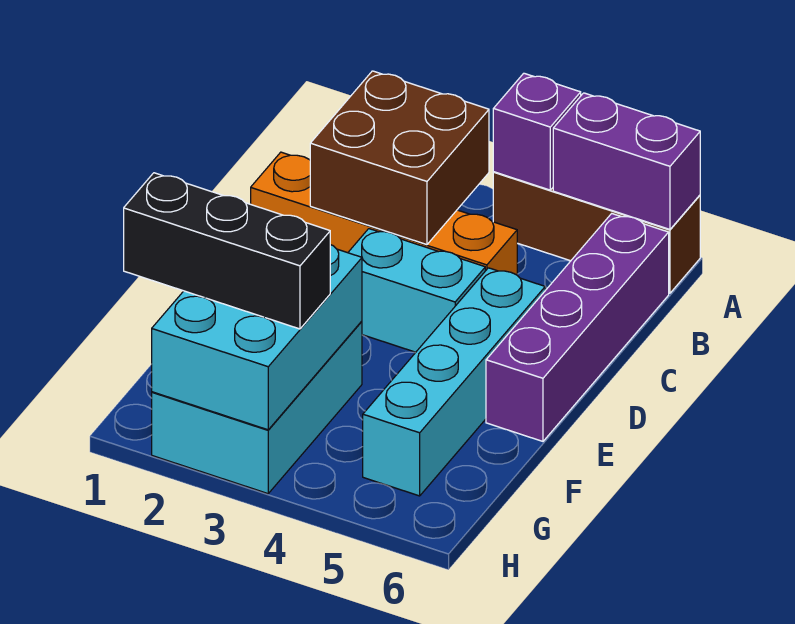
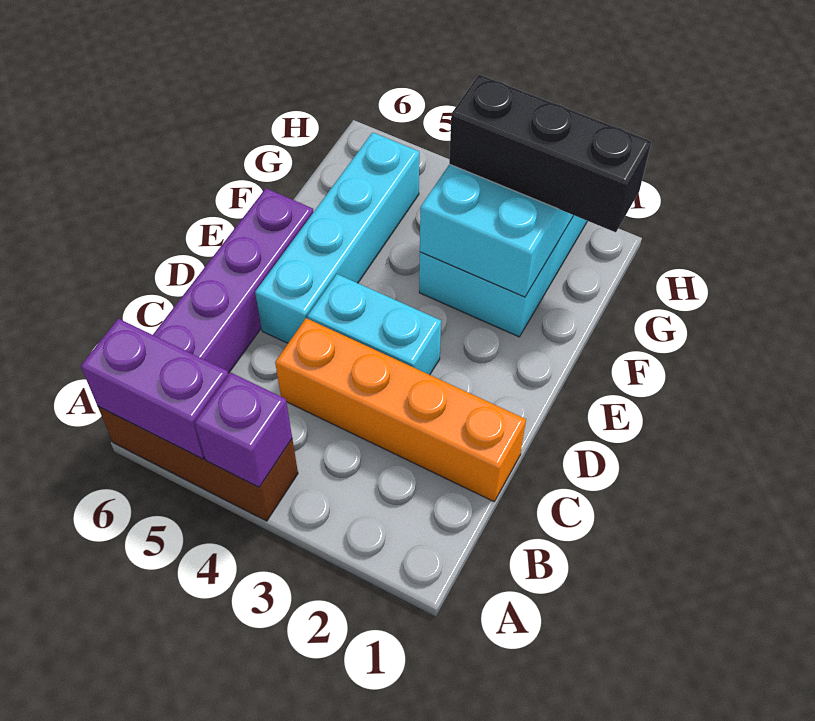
brown brick B2:C3 level 2 -> none

